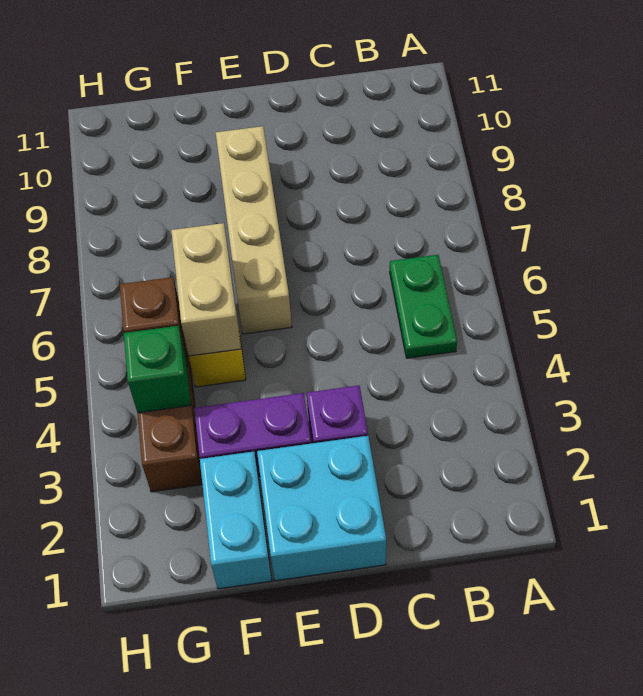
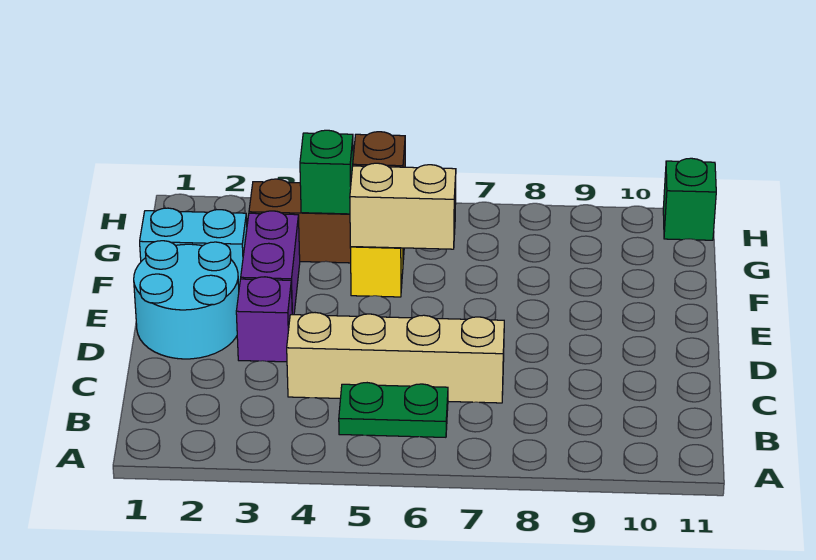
cyan brick D1:E2 level 1 -> cyan round brick D1:E2 level 1
tan brick E6:E9 level 1 -> tan brick C4:C7 level 1
none -> green brick H11 level 1

